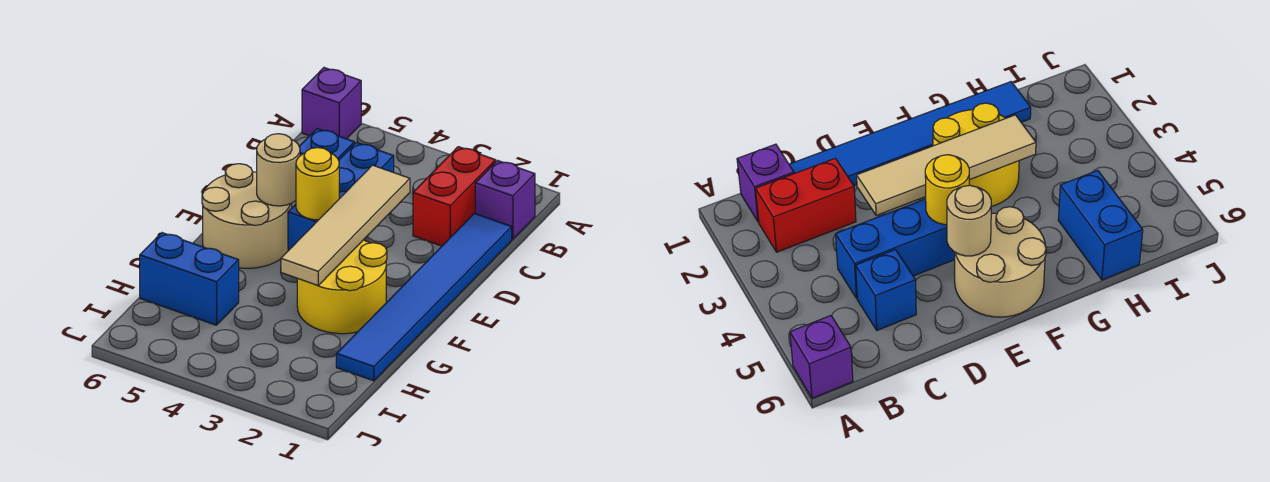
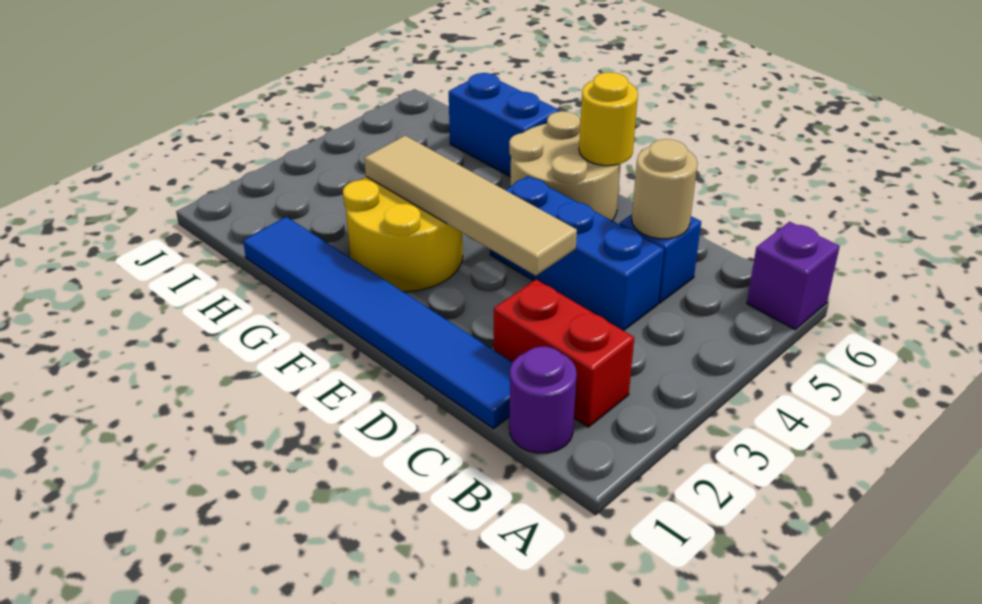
purple brick B1 level 1 -> purple round brick B1 level 1
yellow round brick E4 level 2 -> yellow round brick E6 level 2
tan round brick E5 level 2 -> tan round brick C5 level 2
blue brick H5:H6 level 1 -> blue brick G6:H6 level 1

